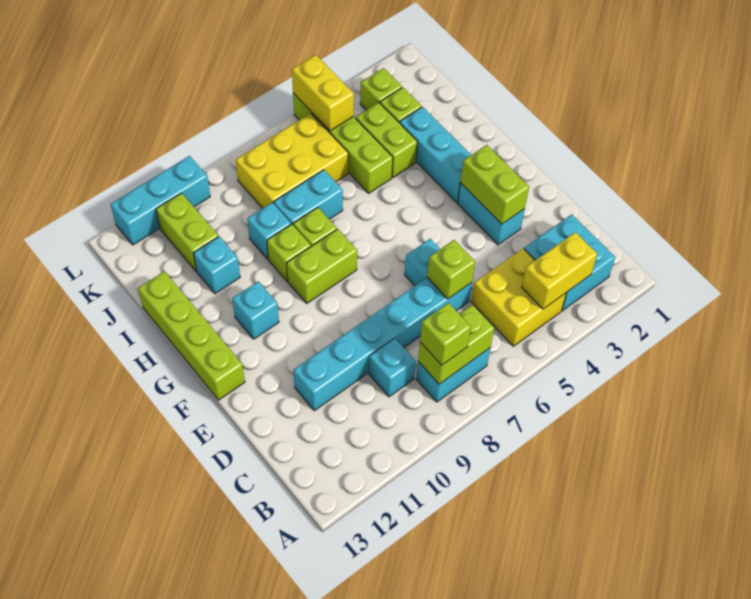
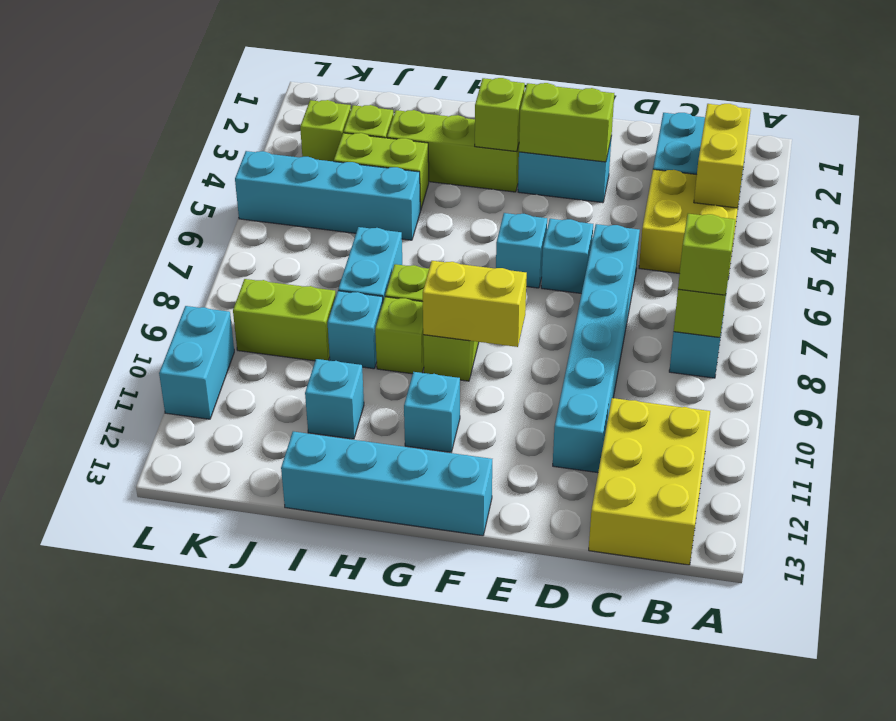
cyan brick C9 level 1 -> cyan brick F6 level 1
lime brick D6 level 2 -> lime brick G3 level 2
lime brick F13:I13 level 1 -> cyan brick F13:I13 level 1
cyan brick G3:I3 level 1 -> lime brick G3:I3 level 1
lime brick I5:L5 level 1 -> cyan brick I5:L5 level 1
yellow brick J6:K8 level 1 -> yellow brick B11:C13 level 1
lime brick J11:K11 level 1 -> lime brick J9:K9 level 1
yellow brick K5:L5 level 2 -> yellow brick F9:G9 level 2
cyan brick L10:L12 level 1 -> cyan brick L10:L11 level 1

